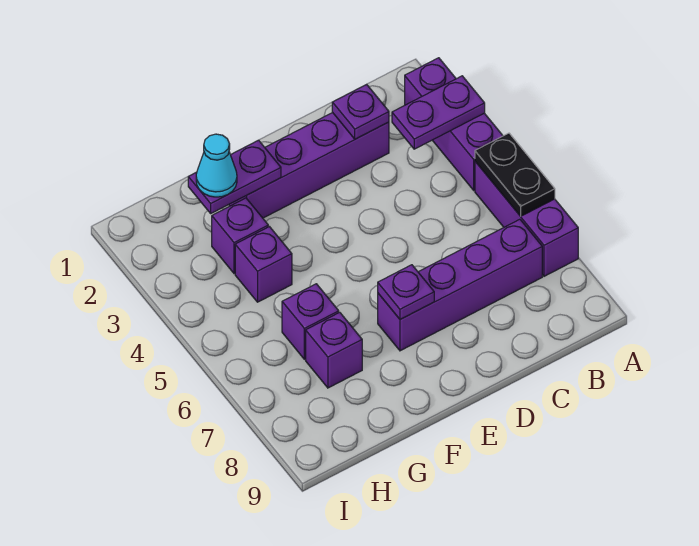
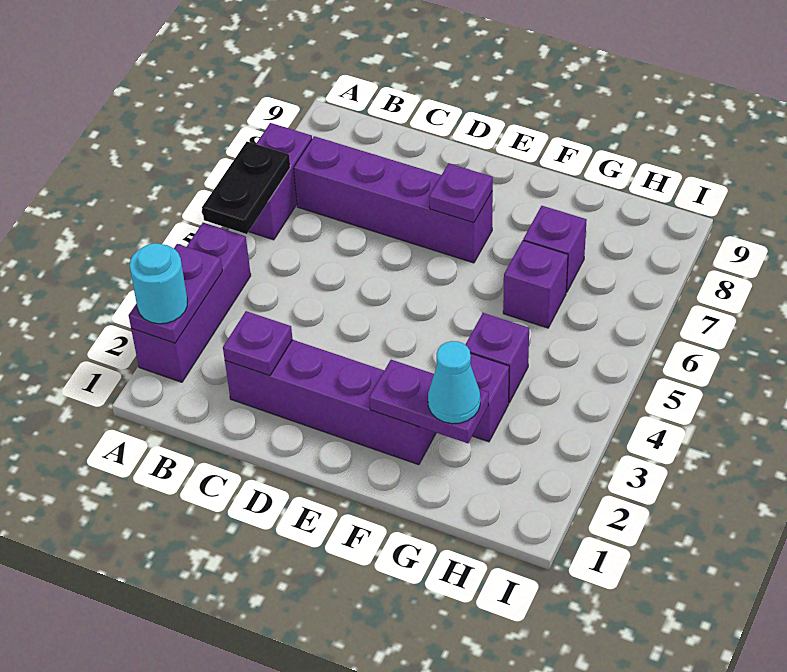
none -> cyan round brick A2 level 3
purple plate A3:B3 level 2 -> purple plate A2:A3 level 2
purple brick A5:A7 level 1 -> purple brick A6:A7 level 1

